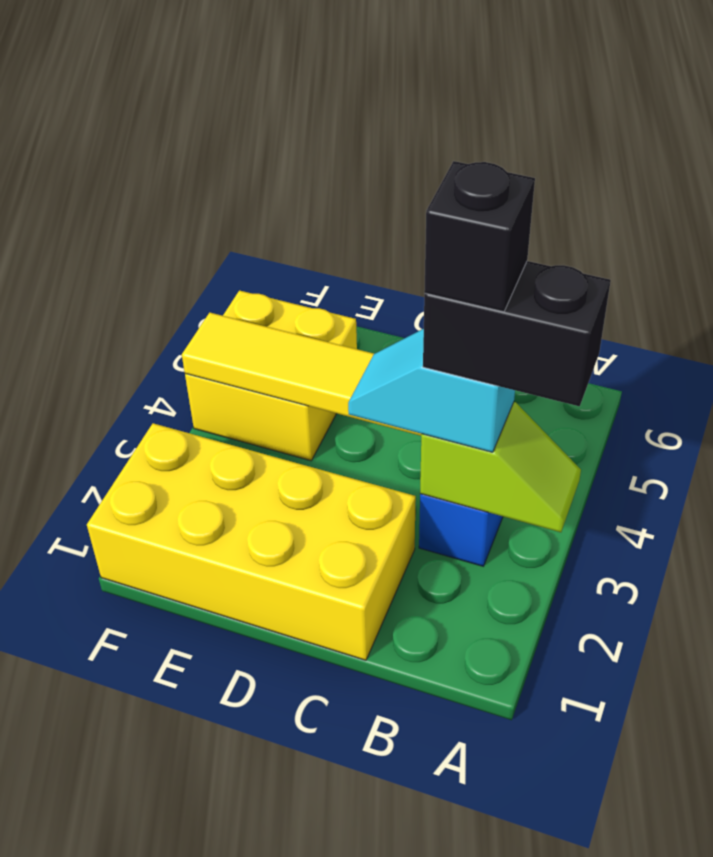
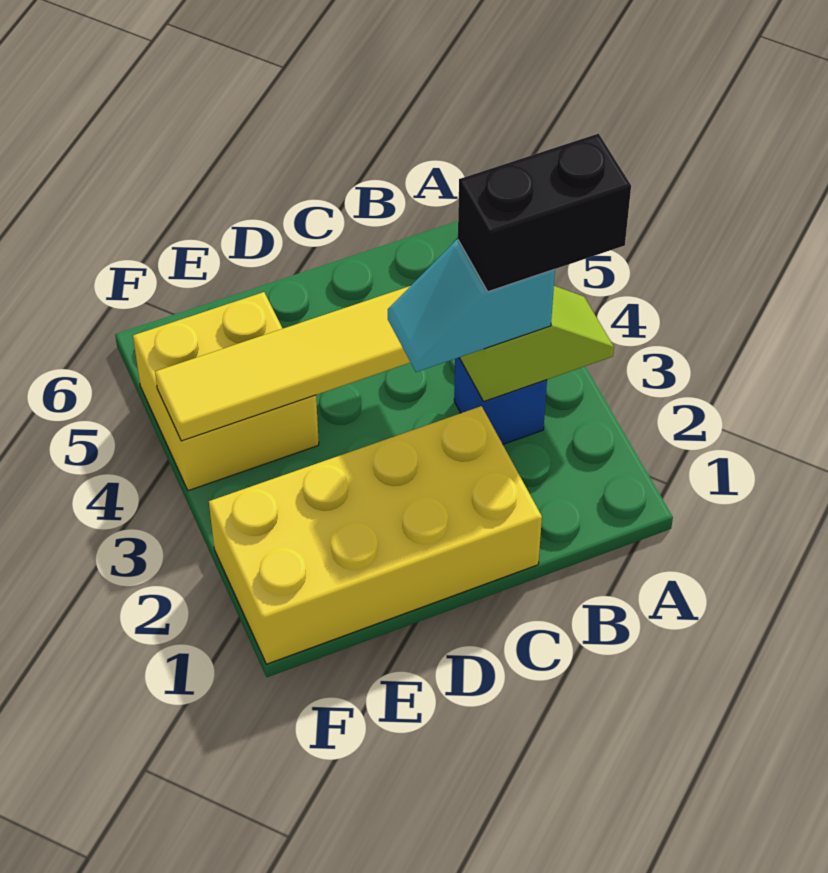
black brick B3 level 5 -> none

